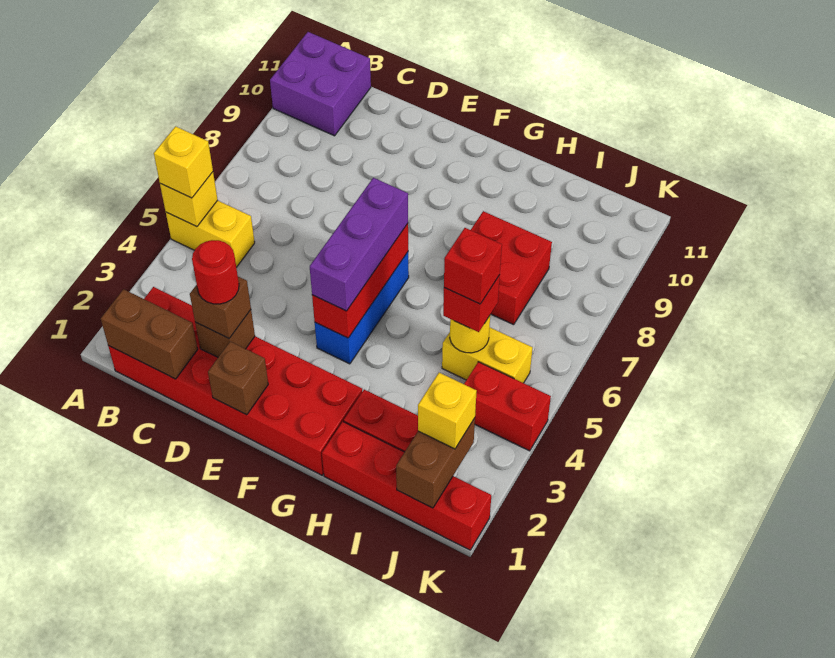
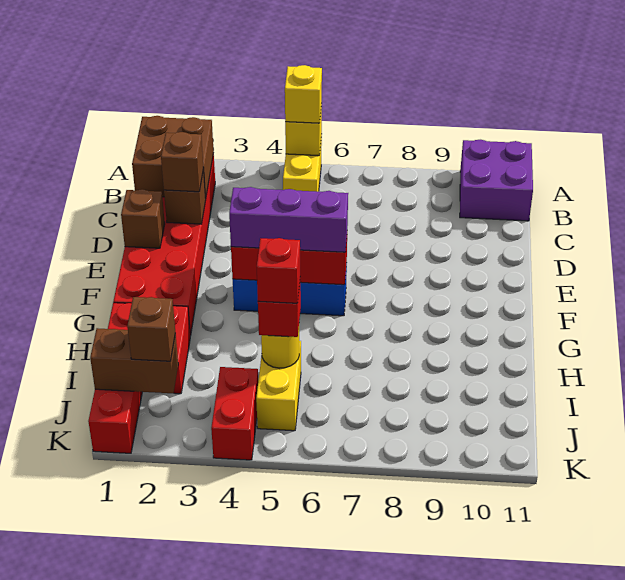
brown brick B1:C1 level 2 -> brown brick B1:C2 level 2
red round brick D2 level 4 -> none
red brick H7:I8 level 1 -> none
yellow brick J2 level 3 -> brown brick J2 level 3

